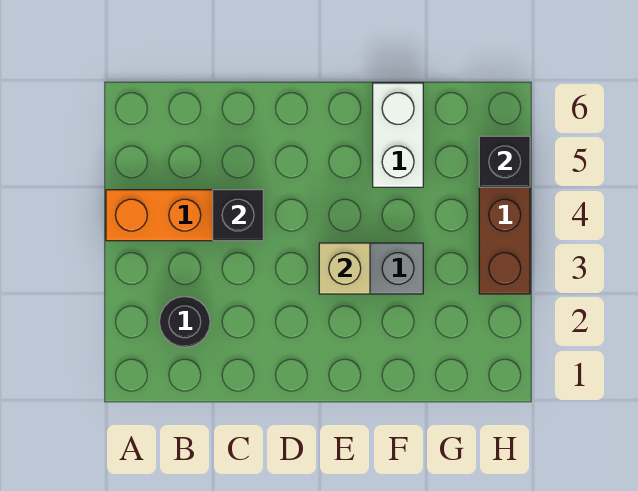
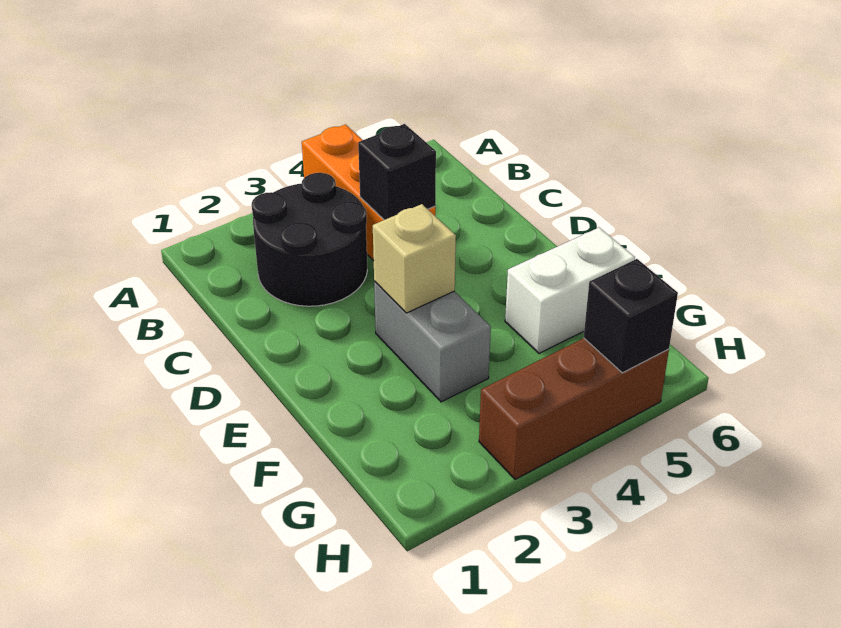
black round brick B2 level 1 -> black round brick B2:C3 level 1

